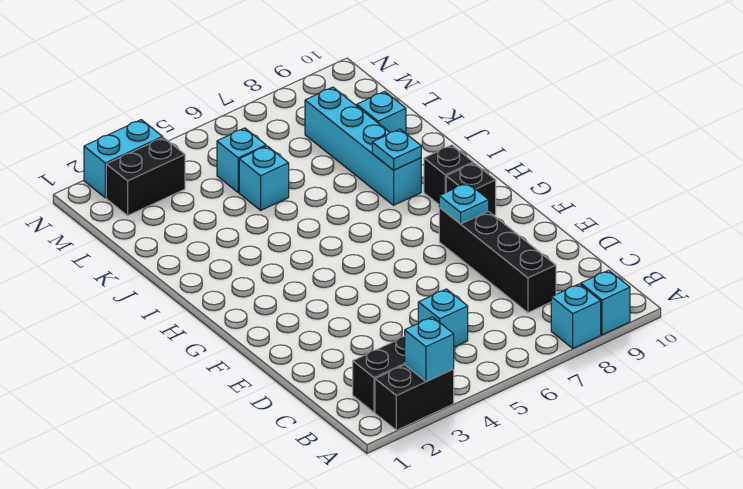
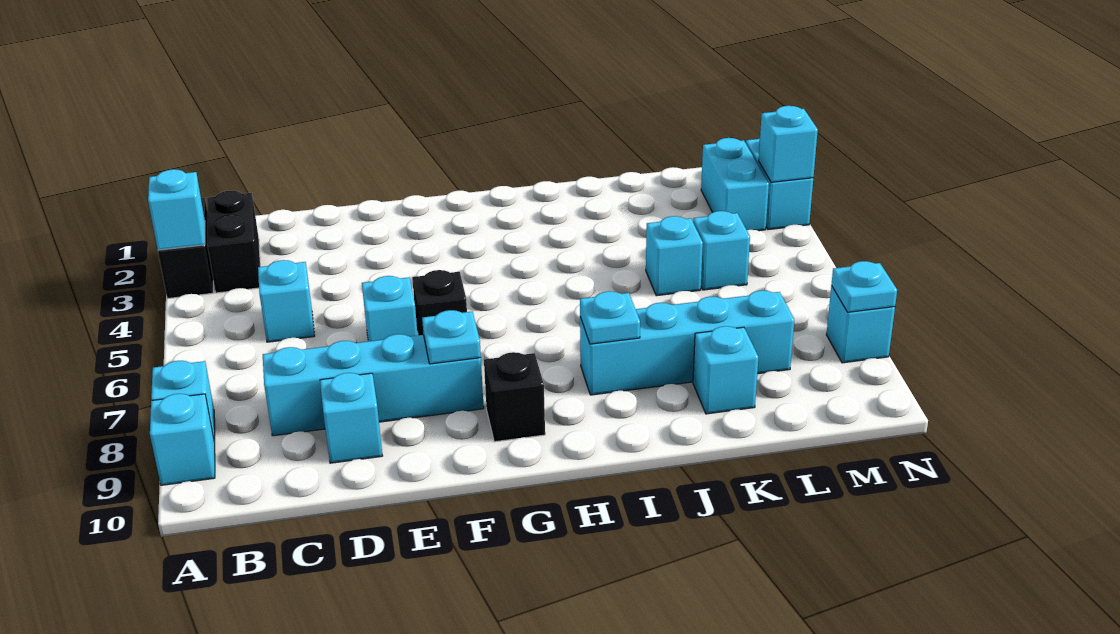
black brick C8:F8 level 1 -> cyan brick C8:F8 level 1
none -> cyan brick D9 level 1
none -> cyan brick E6 level 1
black brick H9 level 1 -> black brick F6 level 1
black brick M2:M3 level 1 -> cyan brick M2:M3 level 1
none -> cyan brick N3 level 2
none -> cyan brick N8 level 1
none -> cyan plate N8 level 2

